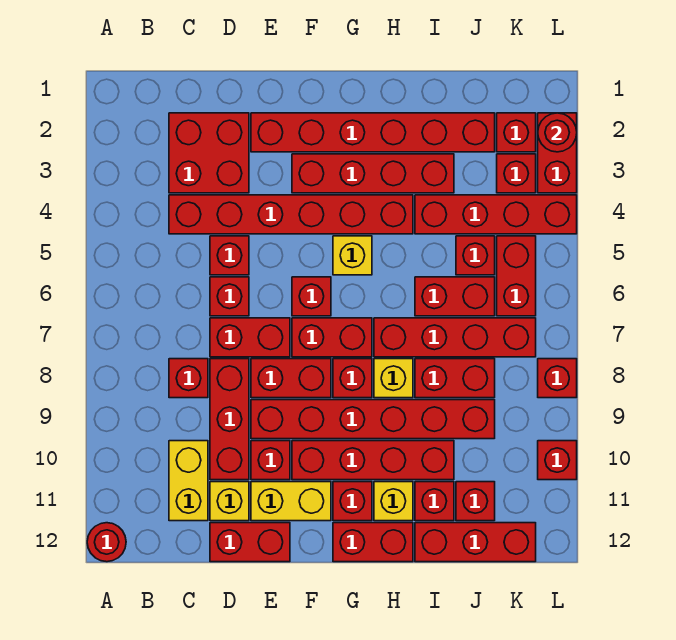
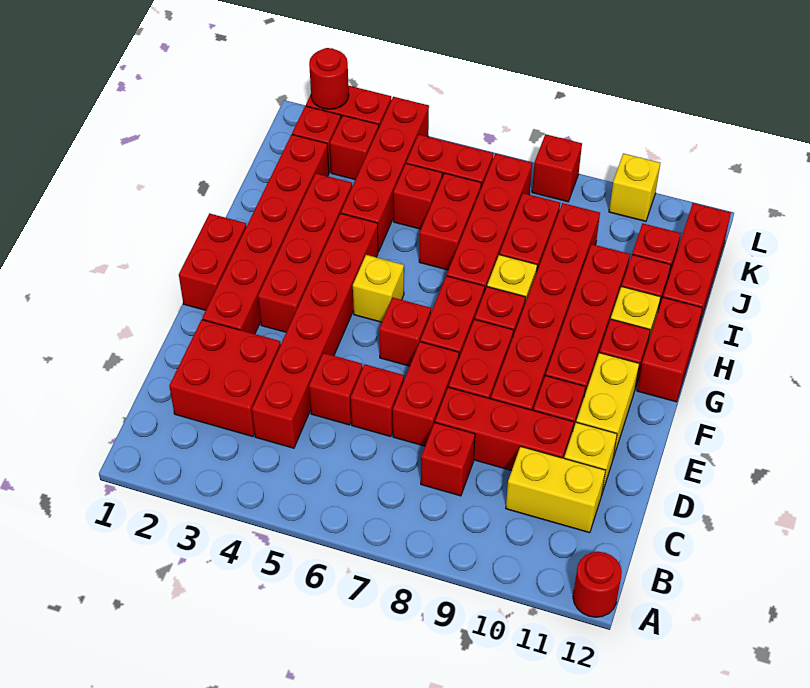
red brick D12:E12 level 1 -> red brick F1:G1 level 1
red brick L10 level 1 -> yellow brick L10 level 1

